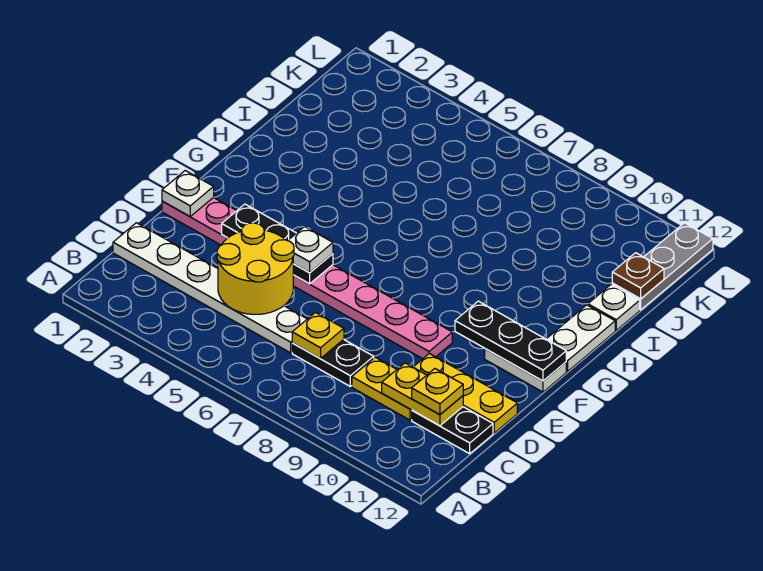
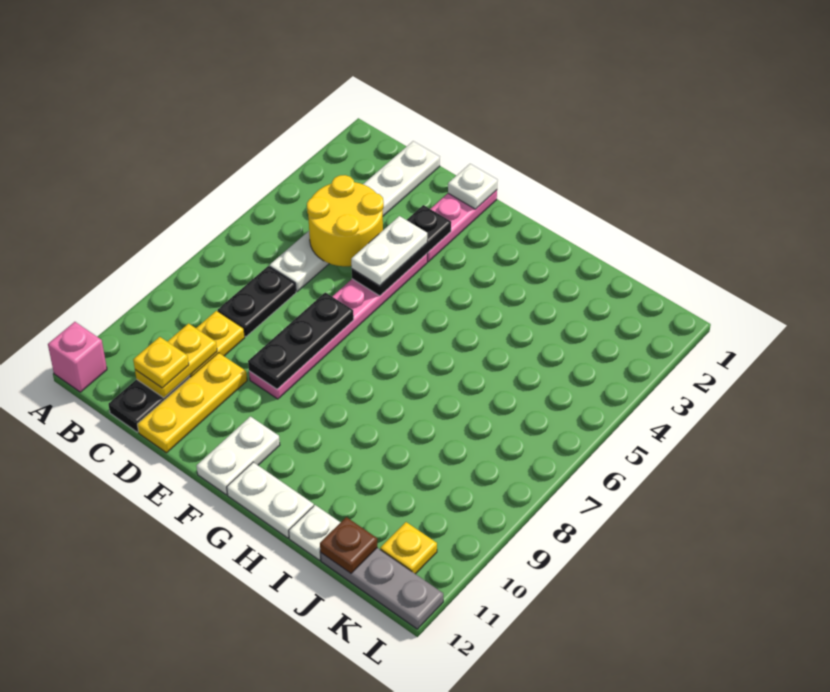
none -> pink brick A12 level 1
yellow plate C7 level 2 -> yellow plate K11 level 1
white plate E5 level 3 -> white plate E4:E5 level 3
black plate F10:F12 level 2 -> black plate E7:E9 level 2

